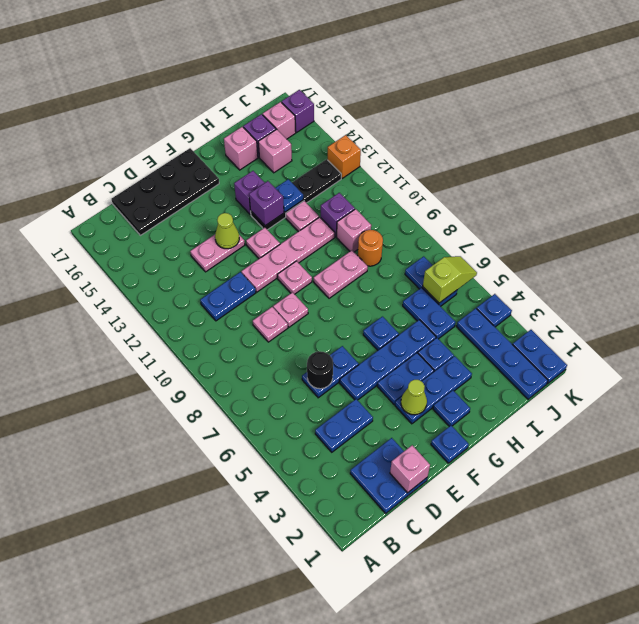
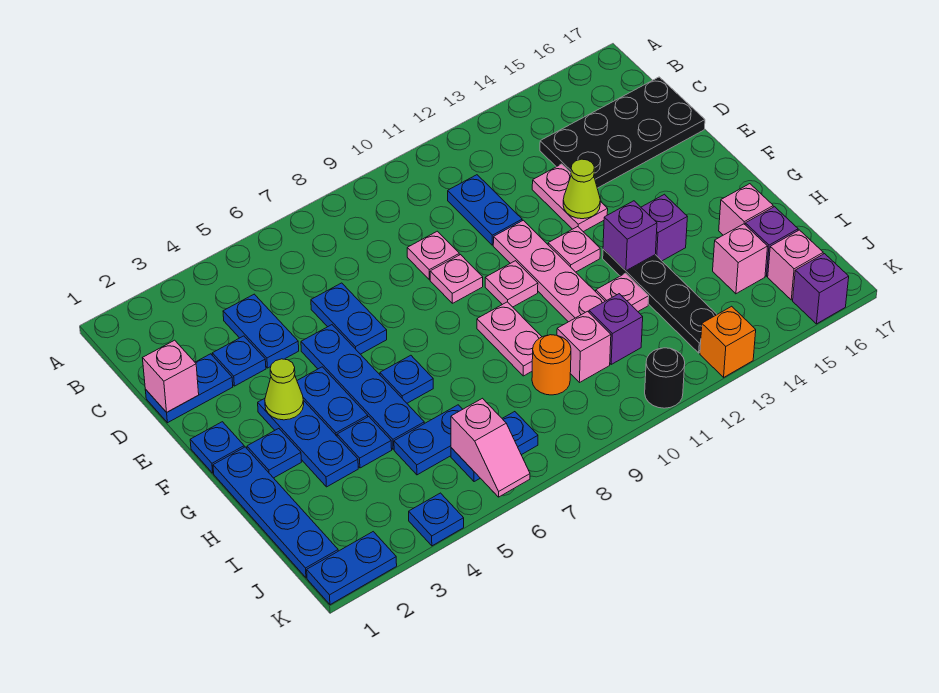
blue plate C1:D2 level 1 -> blue plate D1:D2 level 1
black plate C16:F17 level 1 -> black plate C14:D17 level 1
black round brick D6 level 2 -> black round brick K11 level 1
blue plate H13 level 2 -> blue plate D3 level 1
blue plate J1:J4 level 1 -> blue plate G1:J1 level 1
lime slope J6:K6 level 2 top J -> pink slope J6:K6 level 2 top J

